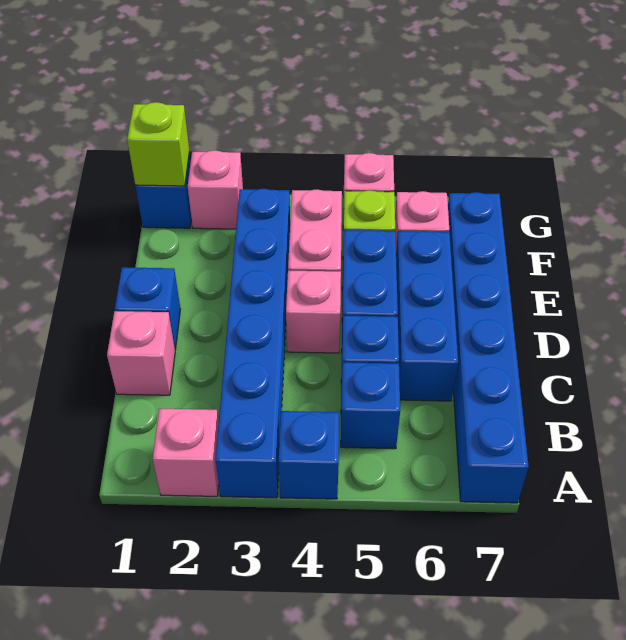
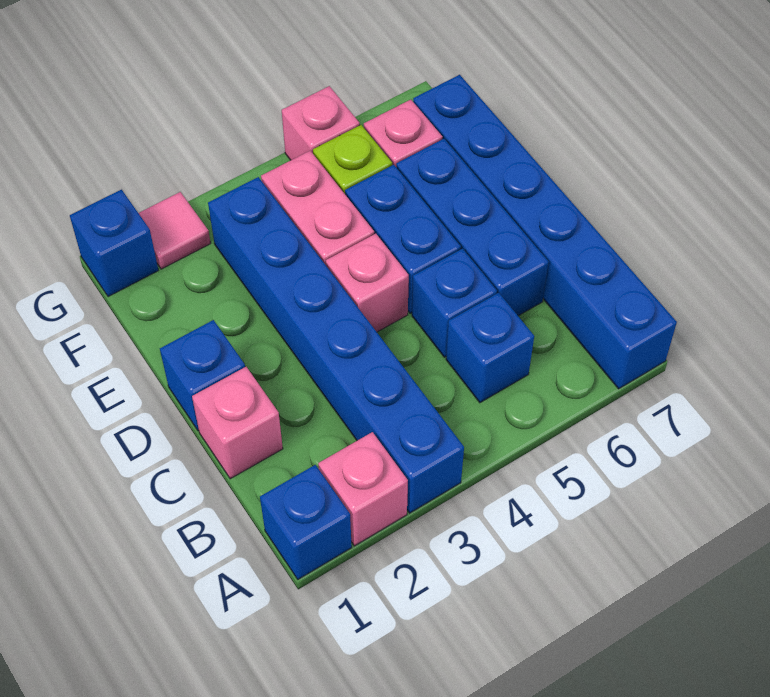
blue brick A4 level 1 -> blue brick A1 level 1
lime brick G1 level 2 -> none
pink brick G2 level 1 -> pink tile G2 level 1

